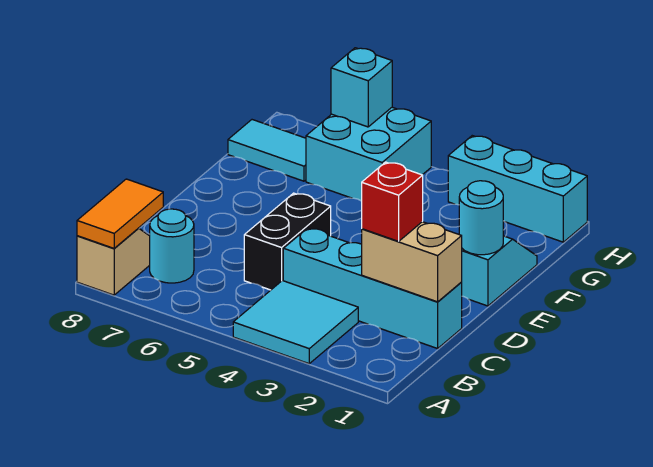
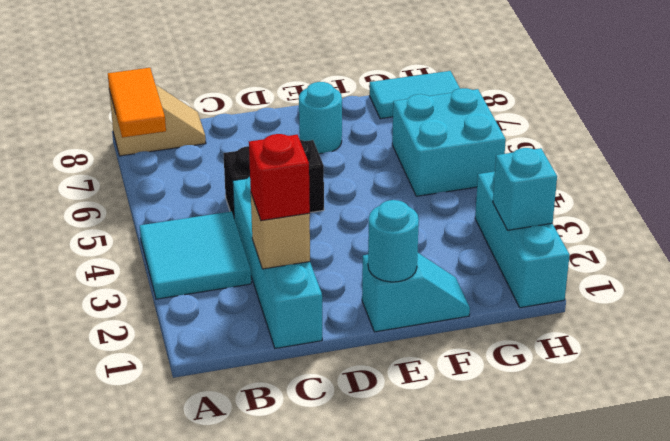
orange tile A8:B8 level 2 -> orange tile A7:A8 level 2
cyan round brick B7 level 1 -> cyan round brick E7 level 1
tan brick C1:C2 level 2 -> tan brick C2 level 2
cyan tile G7:G8 level 1 -> cyan tile G8:H8 level 1
cyan brick H6 level 2 -> cyan brick H2 level 2

